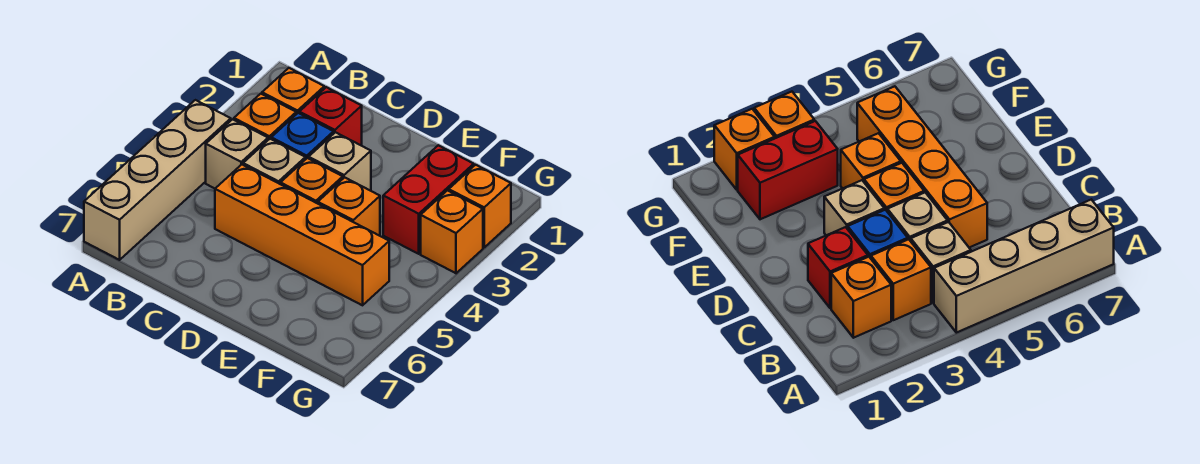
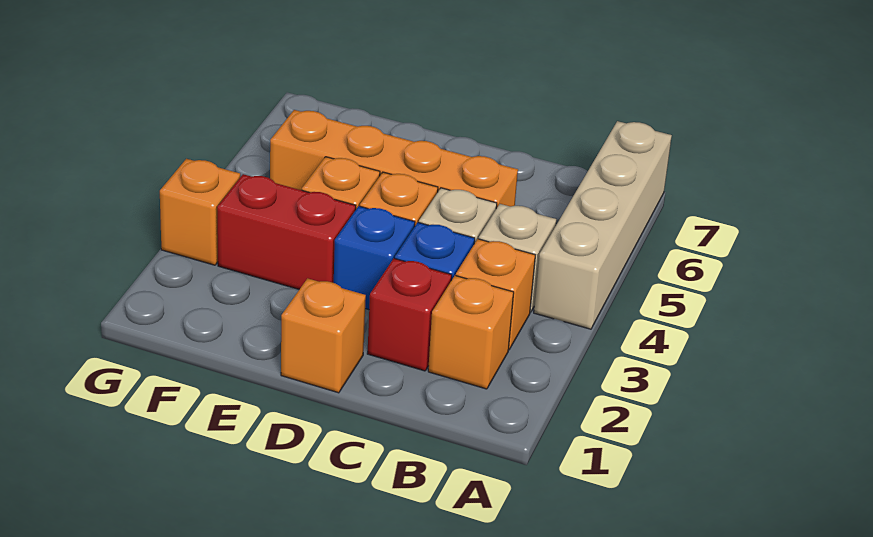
tan brick D3 level 1 -> blue brick D3 level 1
red brick F2:F3 level 1 -> red brick E3:F3 level 1
orange brick G2 level 1 -> orange brick D1 level 1

